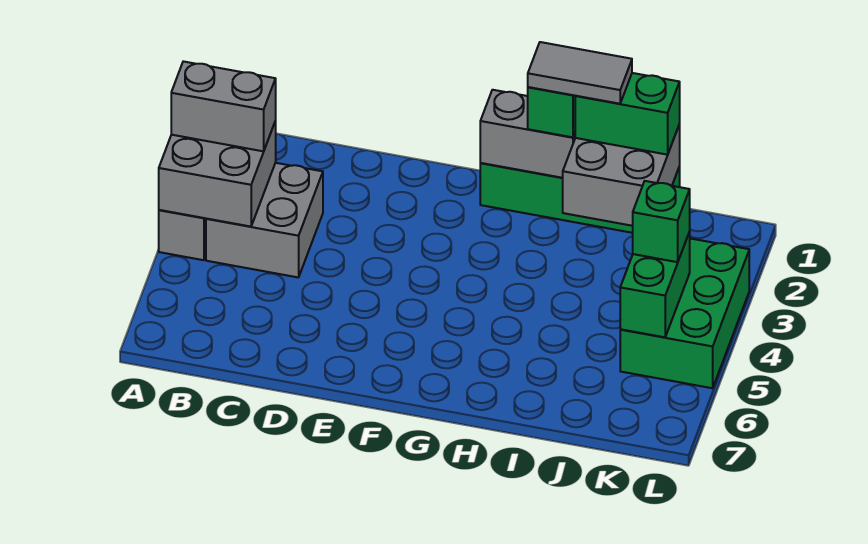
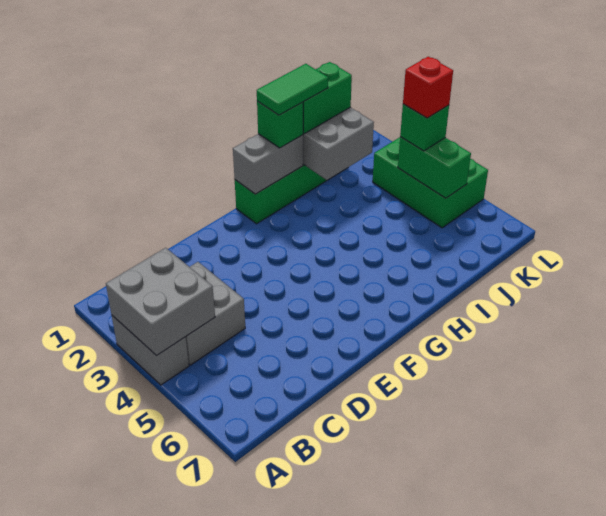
grey brick A3:B3 level 3 -> none
grey tile H1:I1 level 4 -> green tile H1:I1 level 4
none -> red brick K4 level 4

